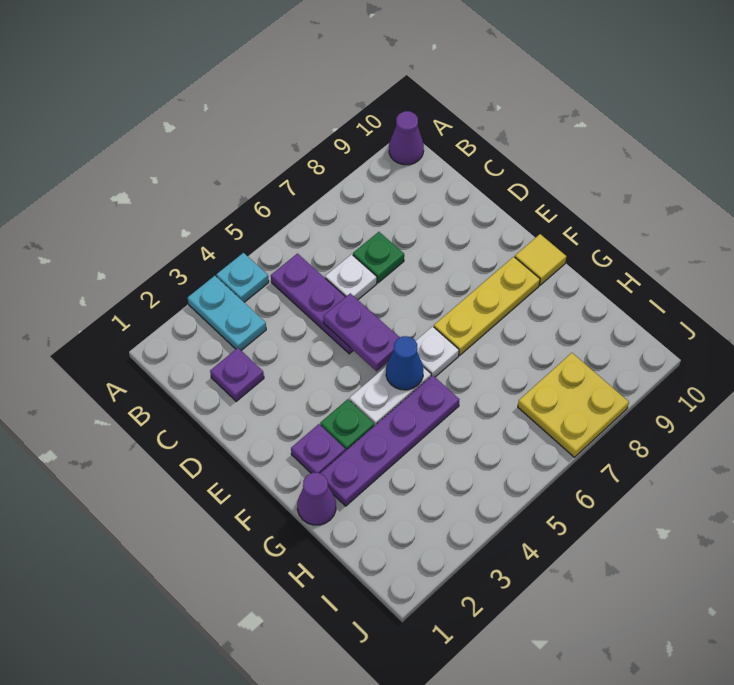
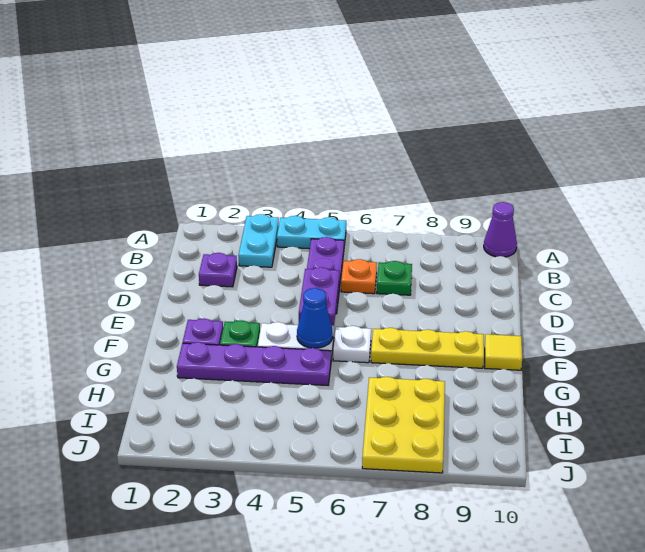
cyan plate A4 level 1 -> cyan plate A4:A5 level 1
white plate C6 level 1 -> orange plate C6 level 1
purple cone G1 level 1 -> none
yellow plate I7:J8 level 1 -> yellow plate H7:J8 level 1

